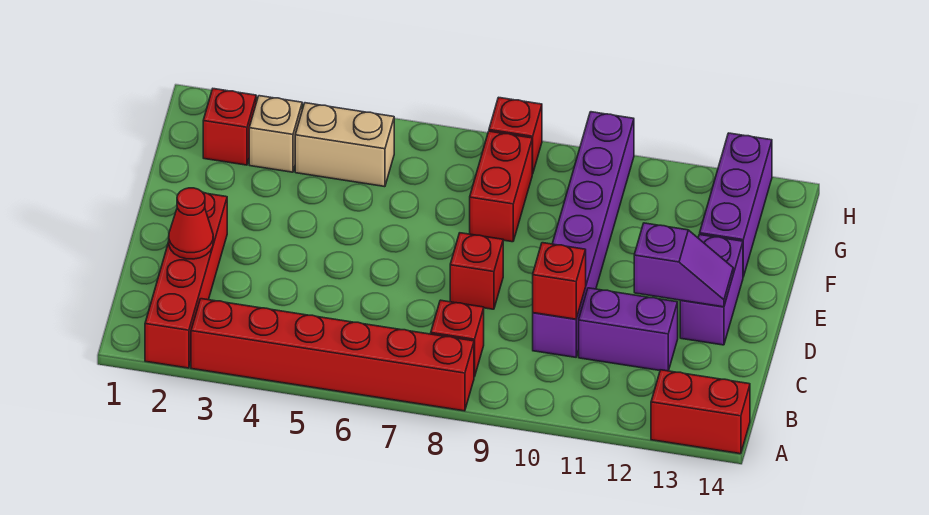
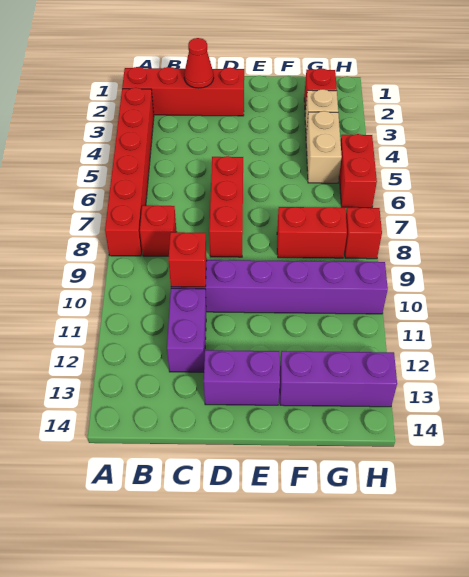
red brick A13:A14 level 1 -> red brick H5:H6 level 1
red brick D8 level 1 -> red brick D6:D8 level 1
purple slope D12:D13 level 2 top 12 -> none

